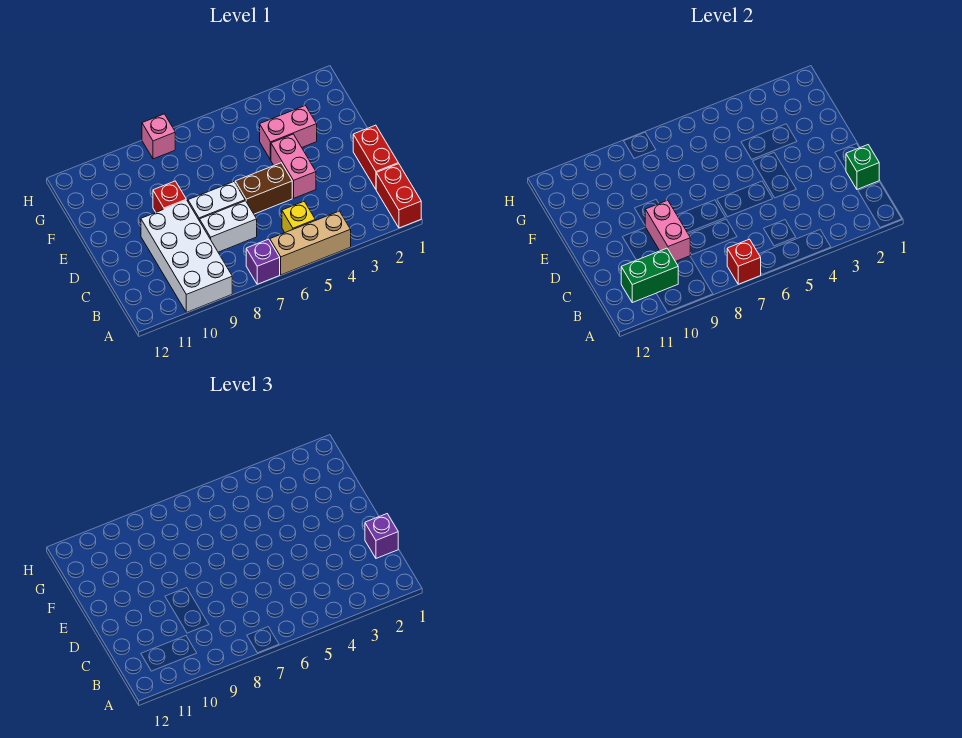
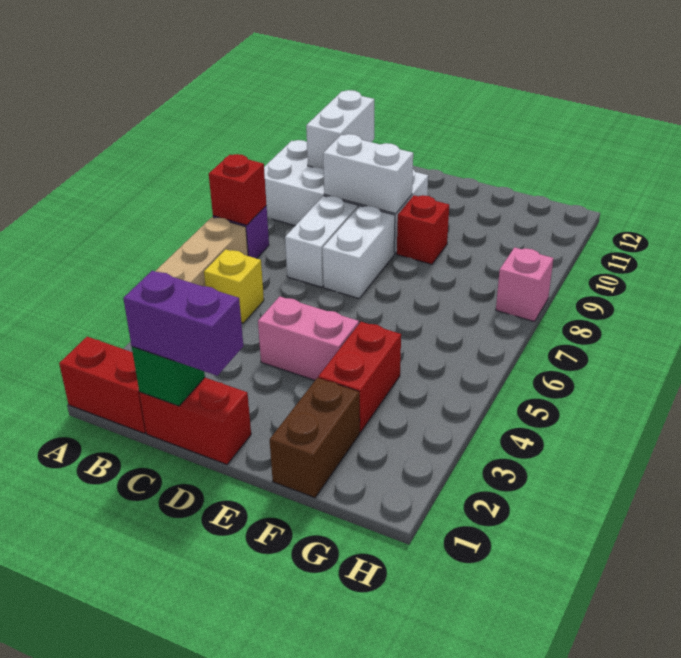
green brick B10:B11 level 2 -> white brick B10:B11 level 2
purple brick C1 level 3 -> purple brick C1:D1 level 3
pink brick C9:D9 level 2 -> white brick C9:D9 level 2
brown brick D5:D6 level 1 -> brown brick F1:F2 level 1
pink brick F3:F4 level 1 -> red brick F3:F4 level 1

